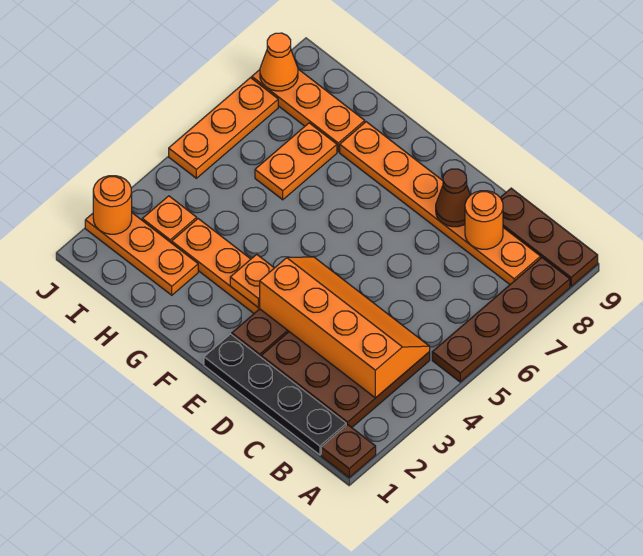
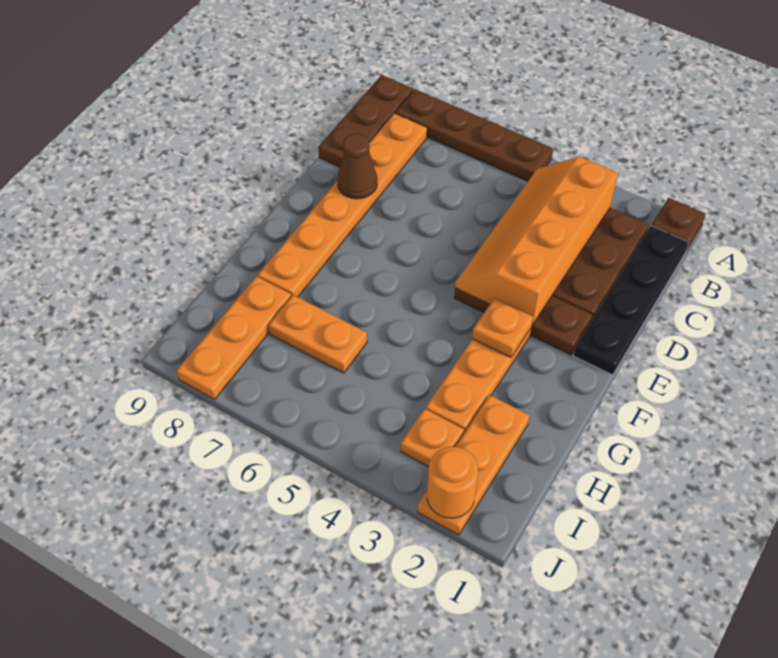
orange round brick C8 level 2 -> none
orange plate J5:J7 level 1 -> none
orange cone J8 level 2 -> none

